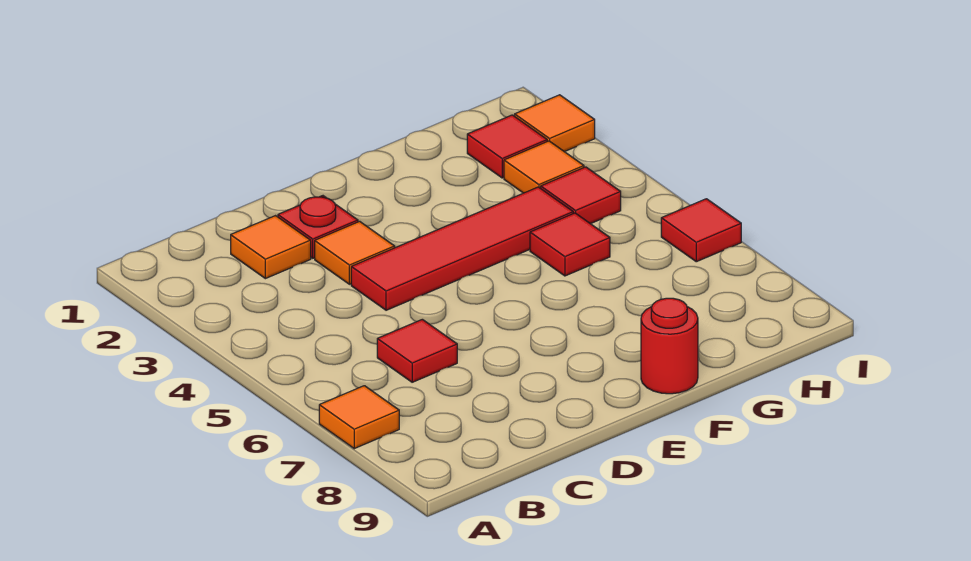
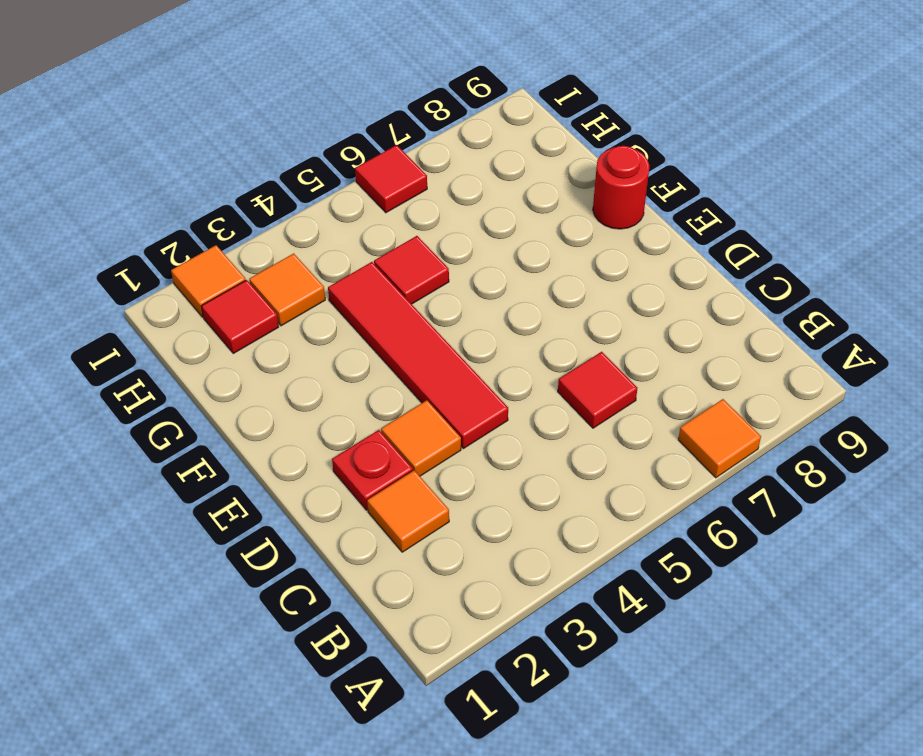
red tile H4 level 1 -> none

